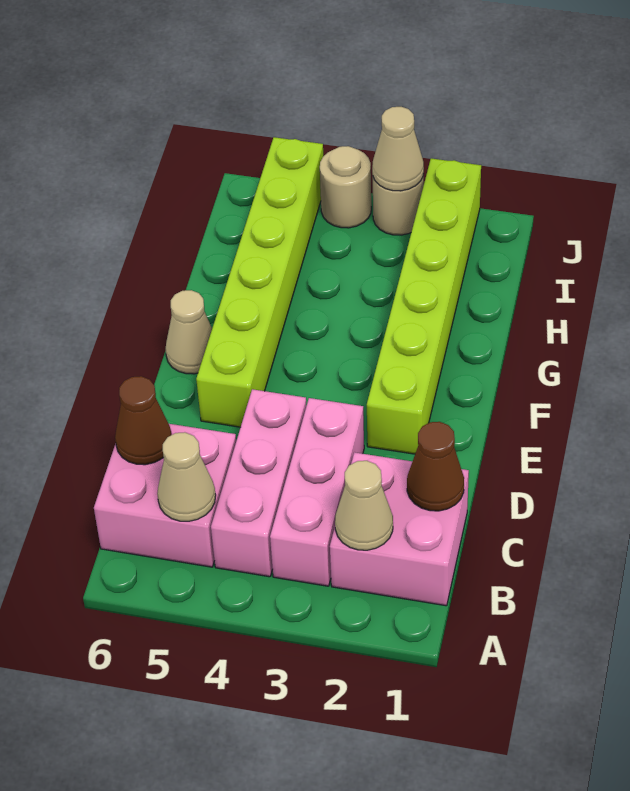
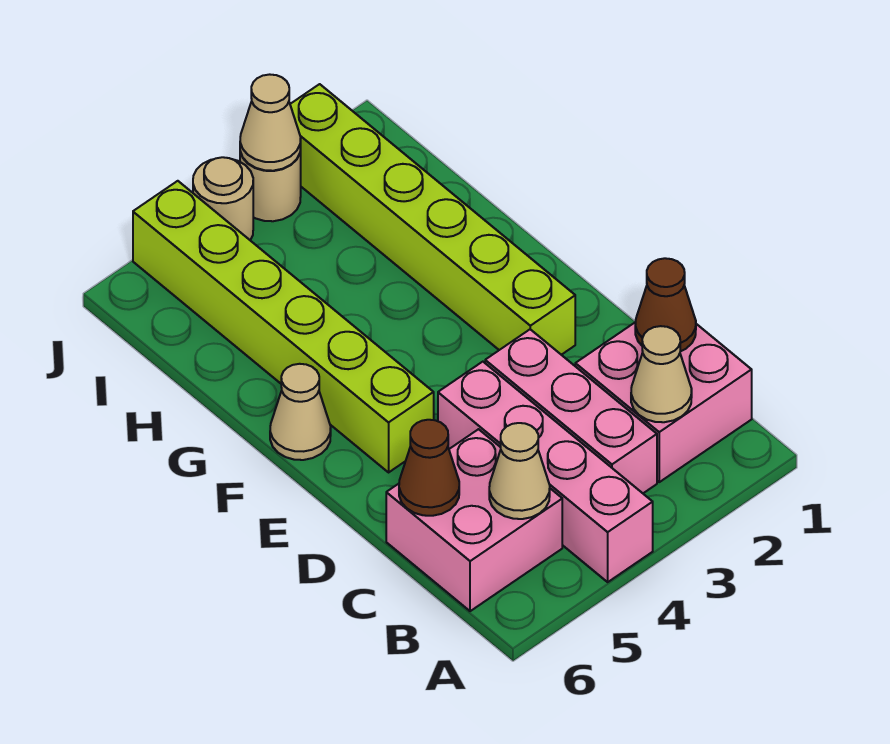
pink brick B4:D4 level 1 -> pink brick A4:D4 level 1

